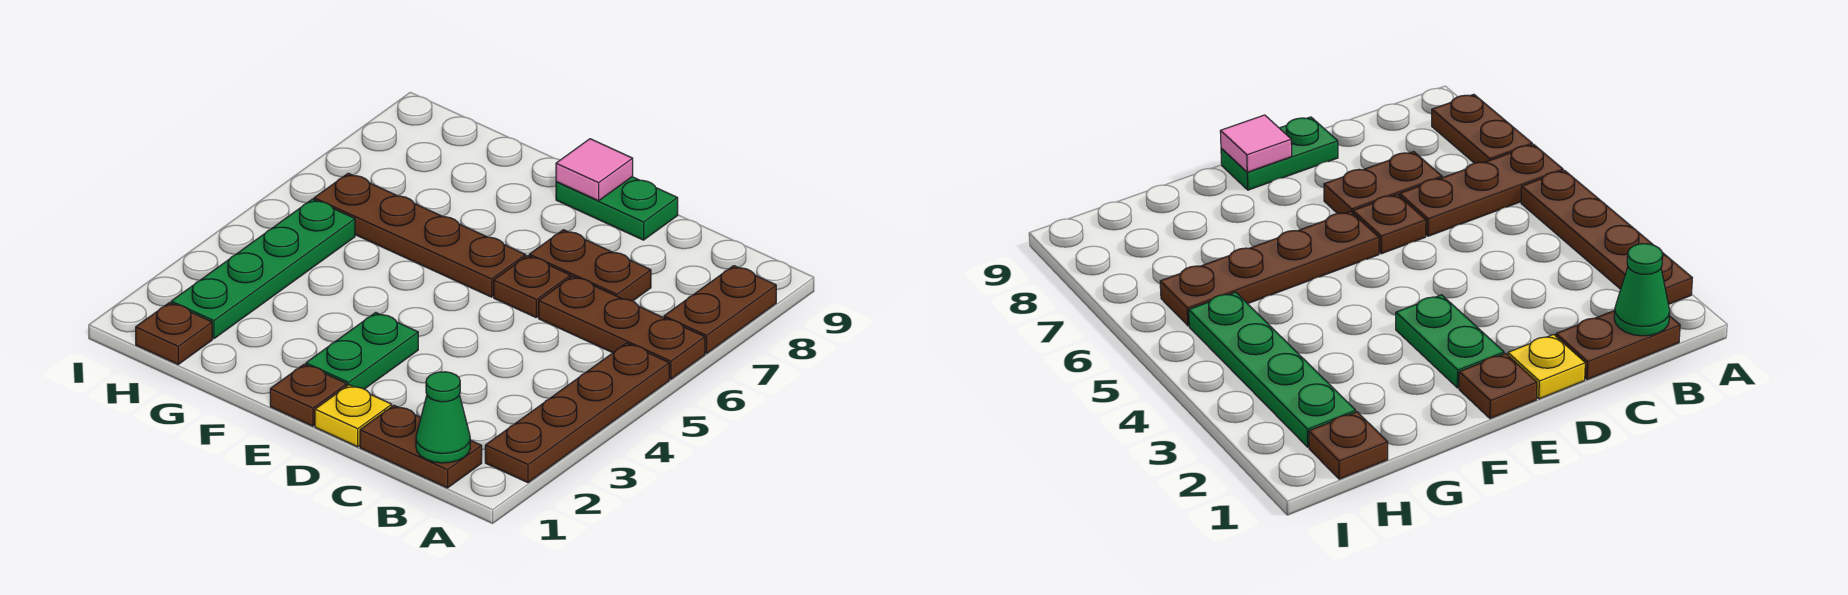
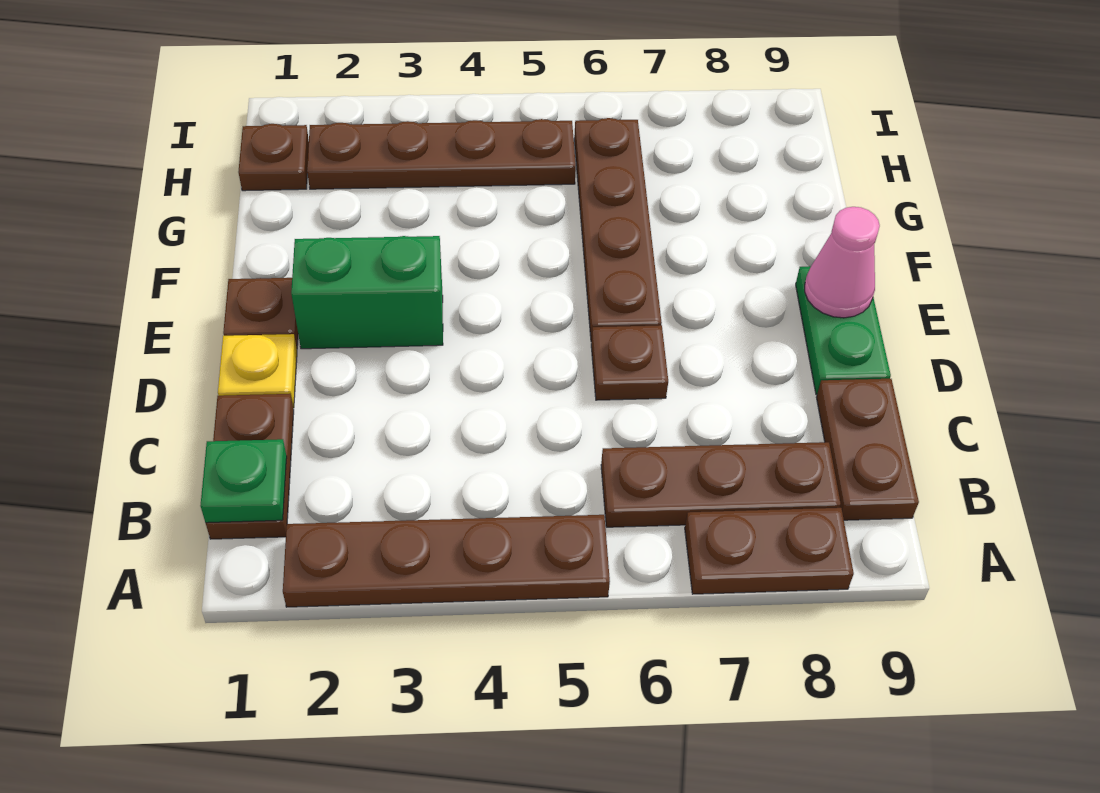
brown plate A6:C6 level 1 -> brown plate B6:B8 level 1
green cone B1 level 2 -> green plate B1 level 2
brown plate C7:D7 level 1 -> brown plate B9:C9 level 1
green plate E2:E3 level 1 -> green brick E2:E3 level 1
pink tile E9 level 2 -> pink cone E9 level 2
green plate H2:H5 level 1 -> brown plate H2:H5 level 1

